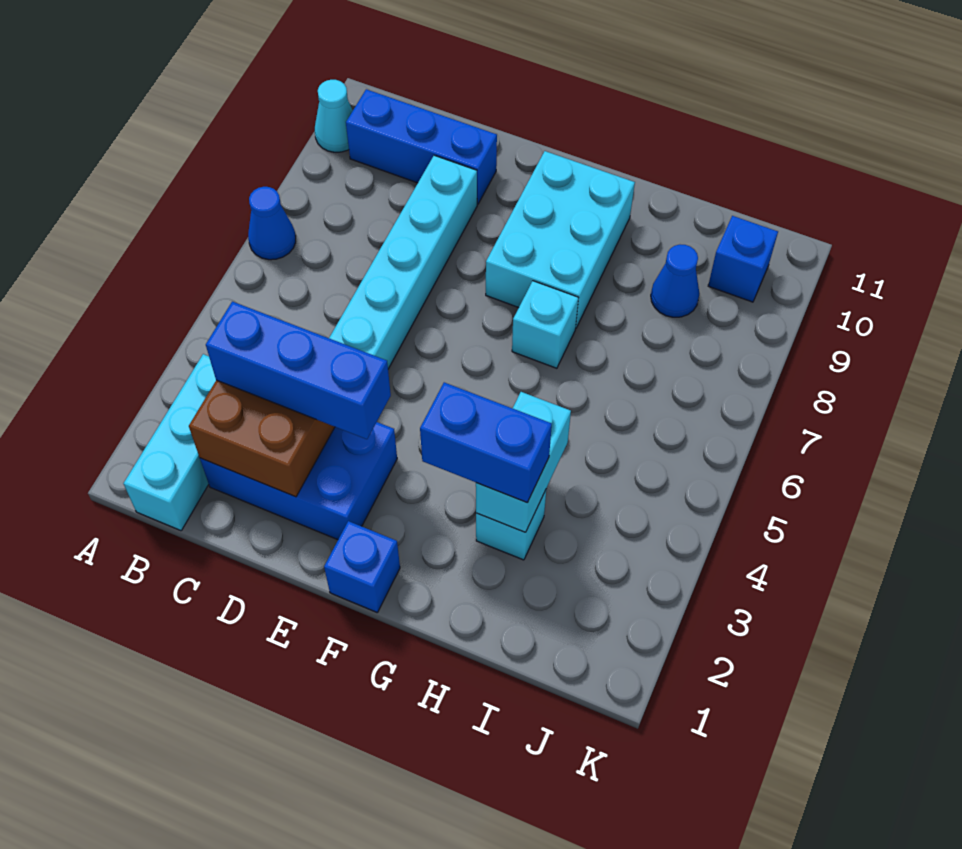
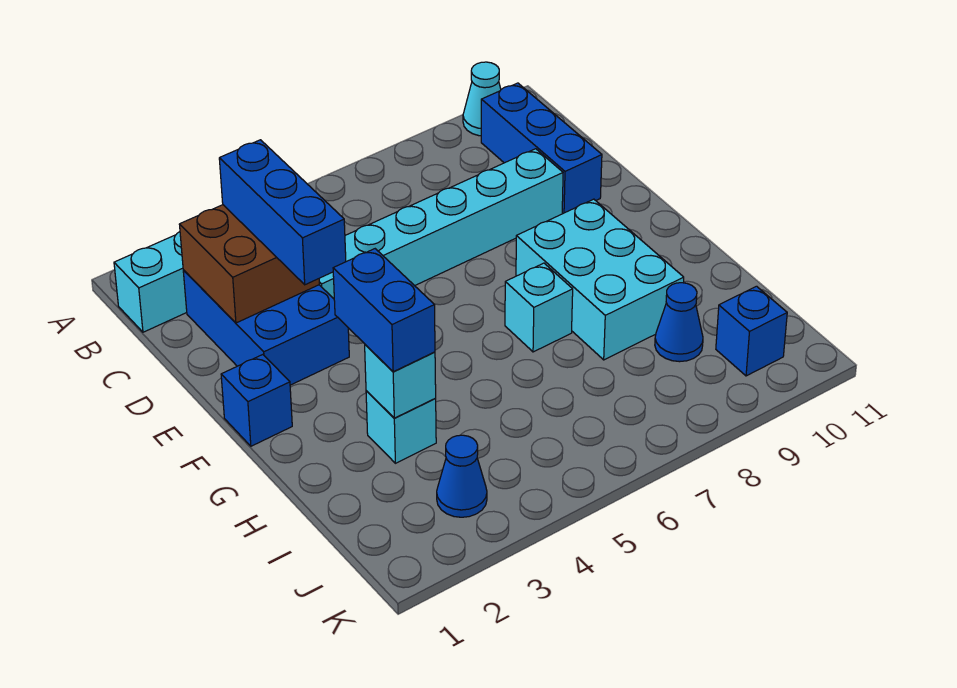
blue cone A7 level 1 -> blue cone J3 level 1
cyan brick F8:G10 level 1 -> cyan brick F8:H9 level 1
cyan brick H3:H4 level 2 -> cyan brick H3 level 2

